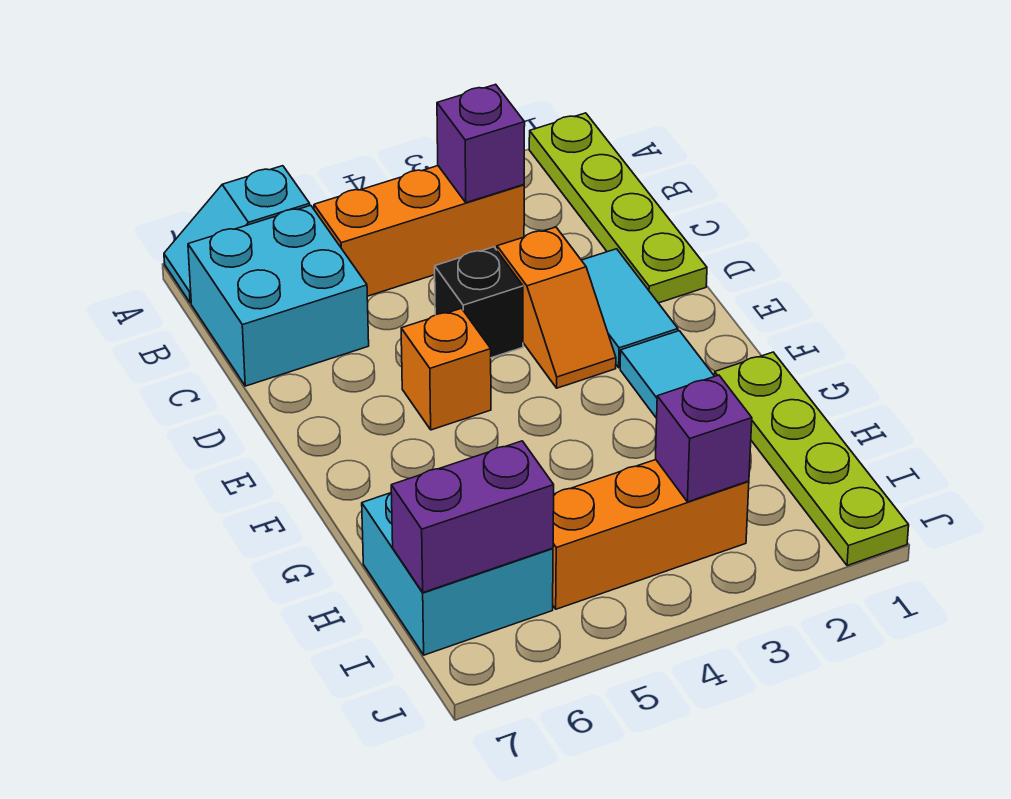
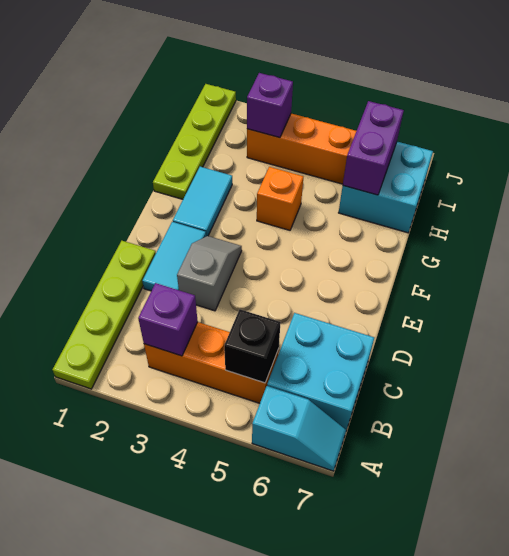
orange slope D3:E3 level 1 top D -> grey slope D3:E3 level 1 top D
black brick D4 level 1 -> black brick B5 level 2
orange brick E5 level 1 -> orange brick G4 level 1
purple brick I6:I7 level 2 -> purple brick H6:I6 level 2

